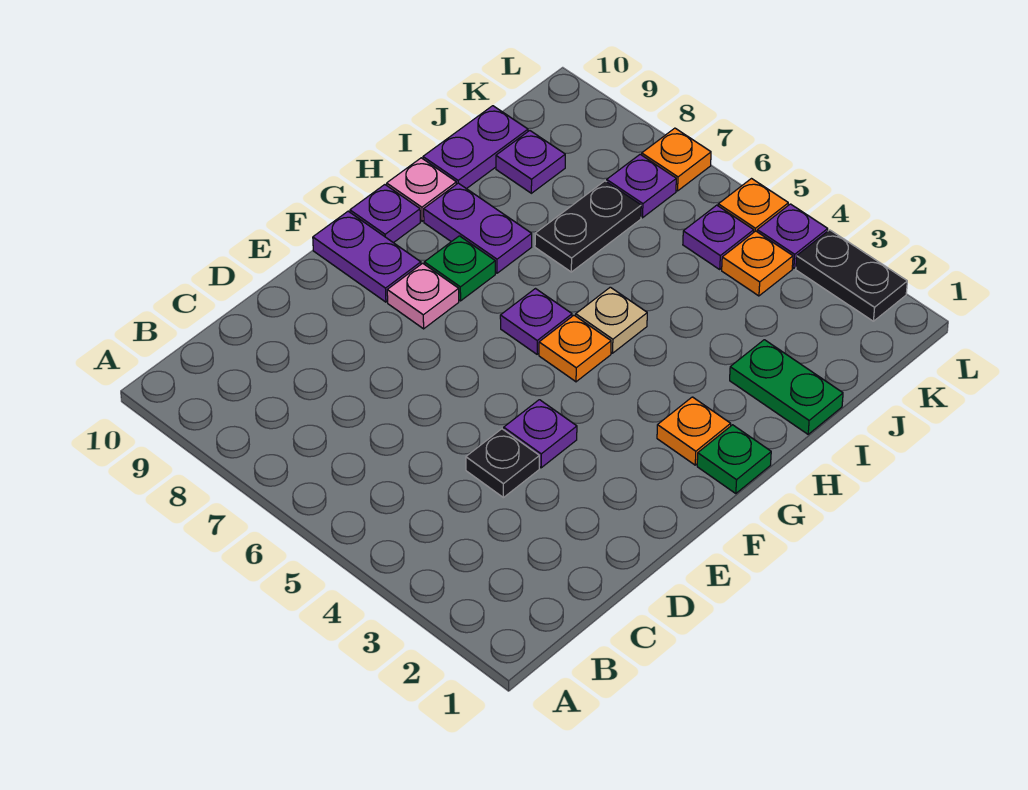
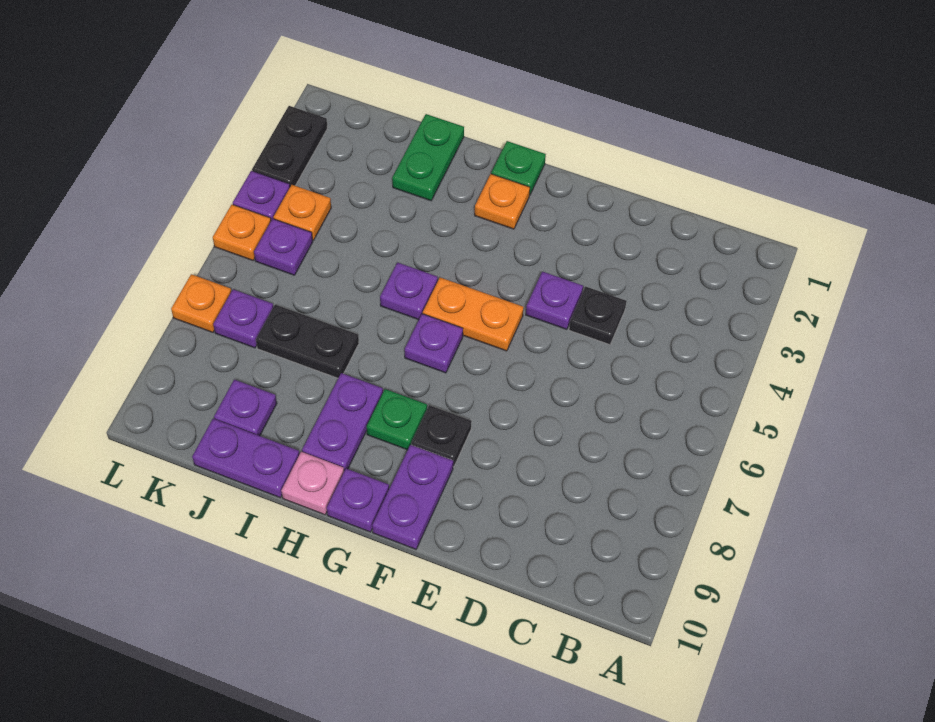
pink plate F8 level 1 -> black plate F8 level 1
orange plate G5 level 1 -> orange plate F5:G5 level 1
tan plate H5 level 1 -> purple plate H5 level 1

